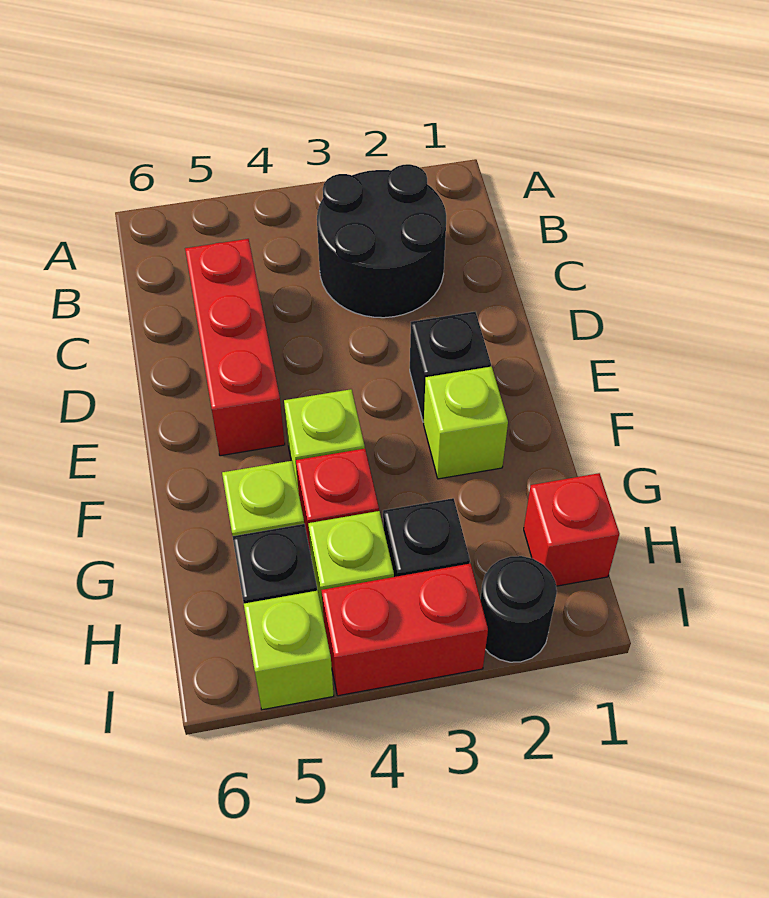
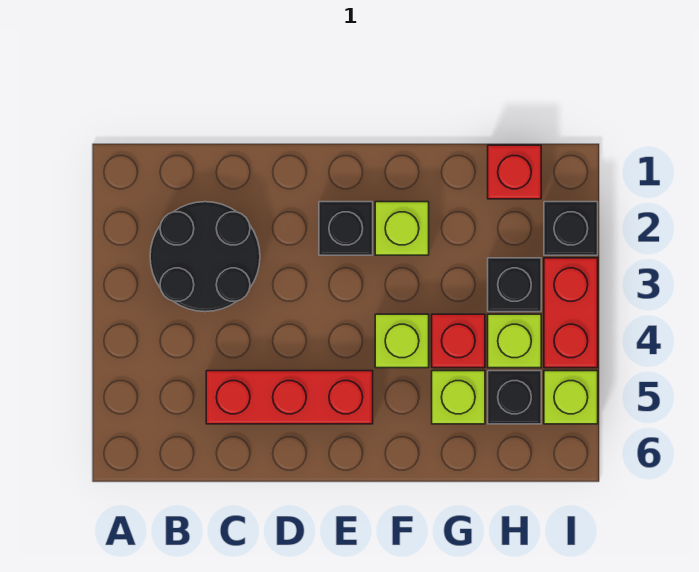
black round brick I2 level 1 -> black brick I2 level 1

